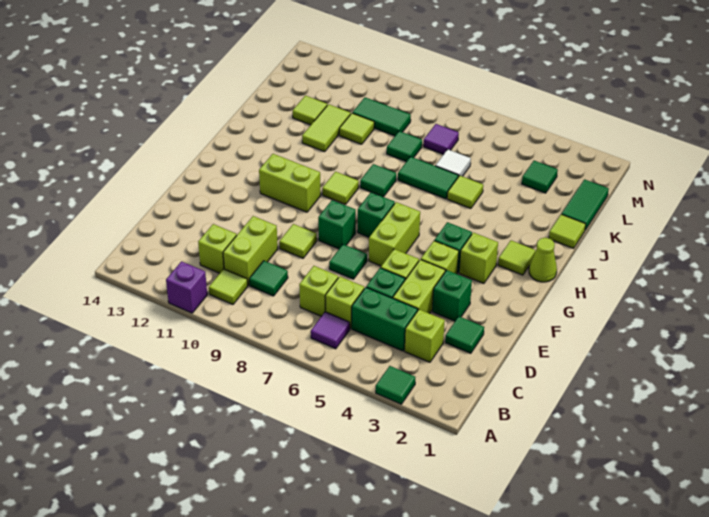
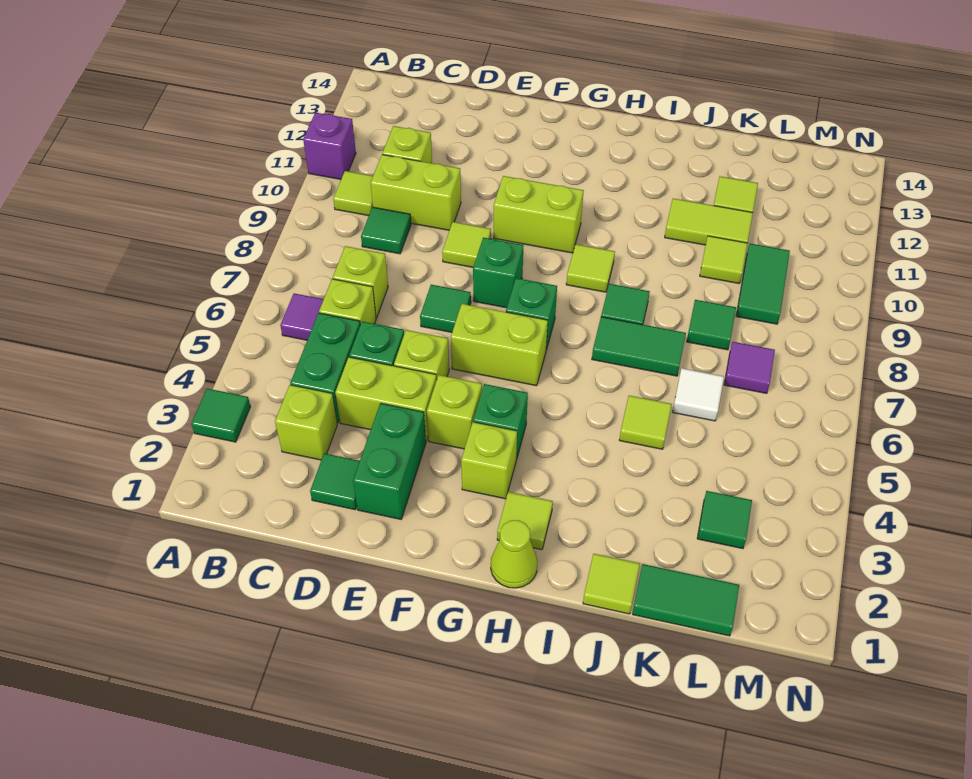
green brick E3 level 1 -> green brick E2:E3 level 1
lime brick G10:G11 level 1 -> lime brick F10:G10 level 1
green tile J6:J7 level 1 -> green tile I7:J7 level 1

